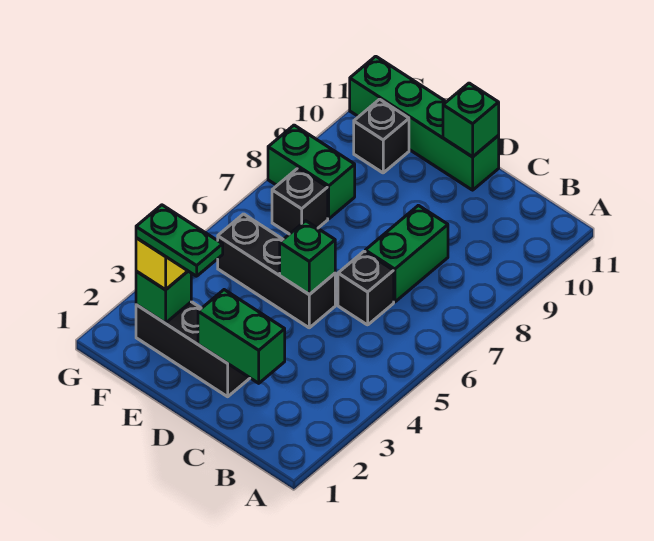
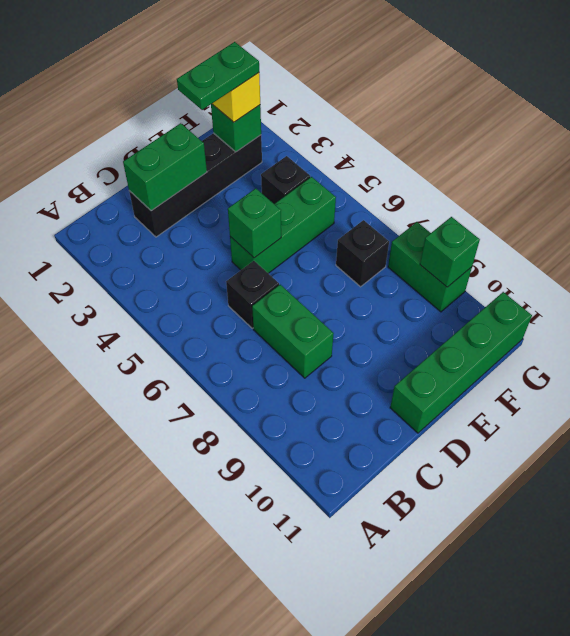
black brick D2:F2 level 1 -> black brick C2:F2 level 1
black brick D5:F5 level 1 -> green brick D5:F5 level 1
green brick D11 level 2 -> green brick G9 level 2
green brick F8:G8 level 1 -> green brick G8:G9 level 1
black brick F10 level 1 -> black brick F4 level 1

